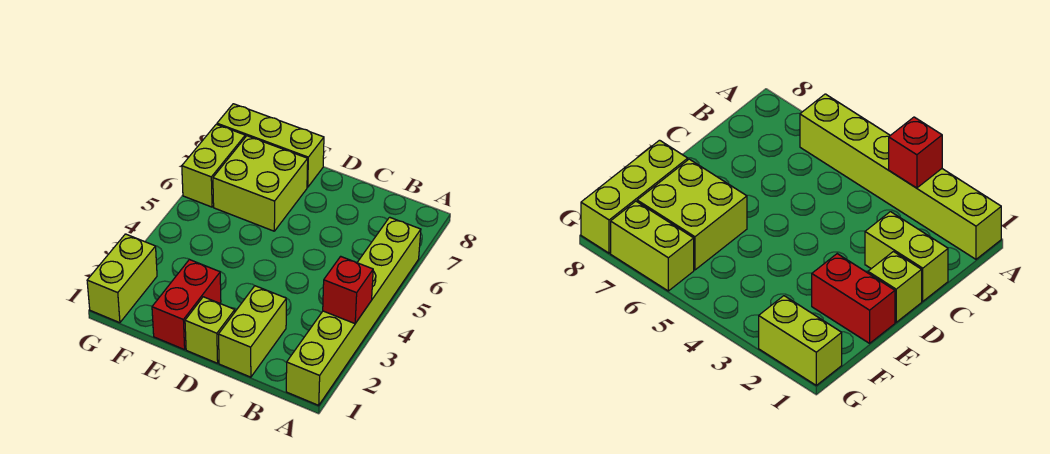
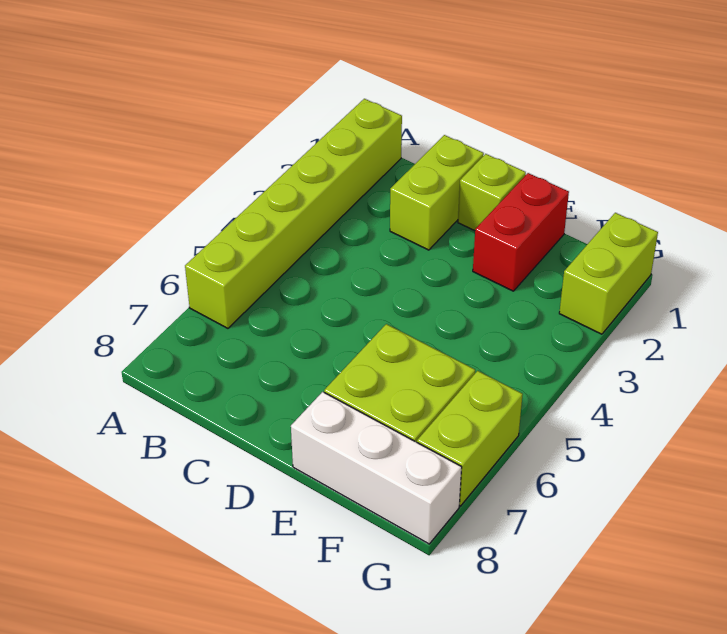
red brick A3 level 2 -> none
lime brick E8:G8 level 1 -> white brick E8:G8 level 1

